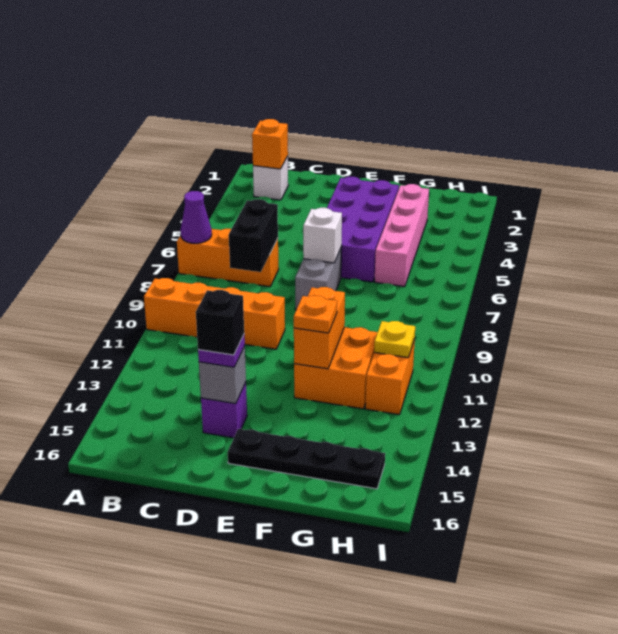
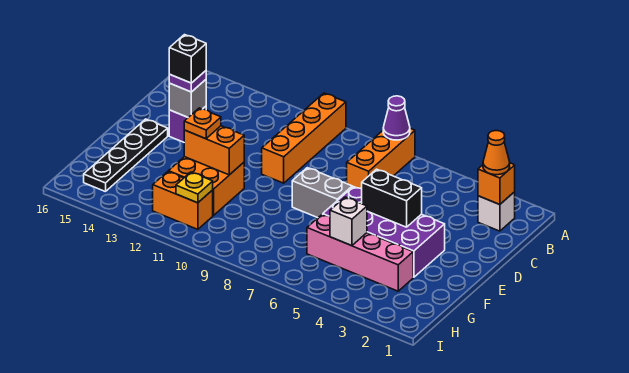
none -> orange cone B2 level 3
black brick C7:C8 level 2 -> black brick E4:E5 level 2
white brick E7 level 2 -> white brick G5 level 2

